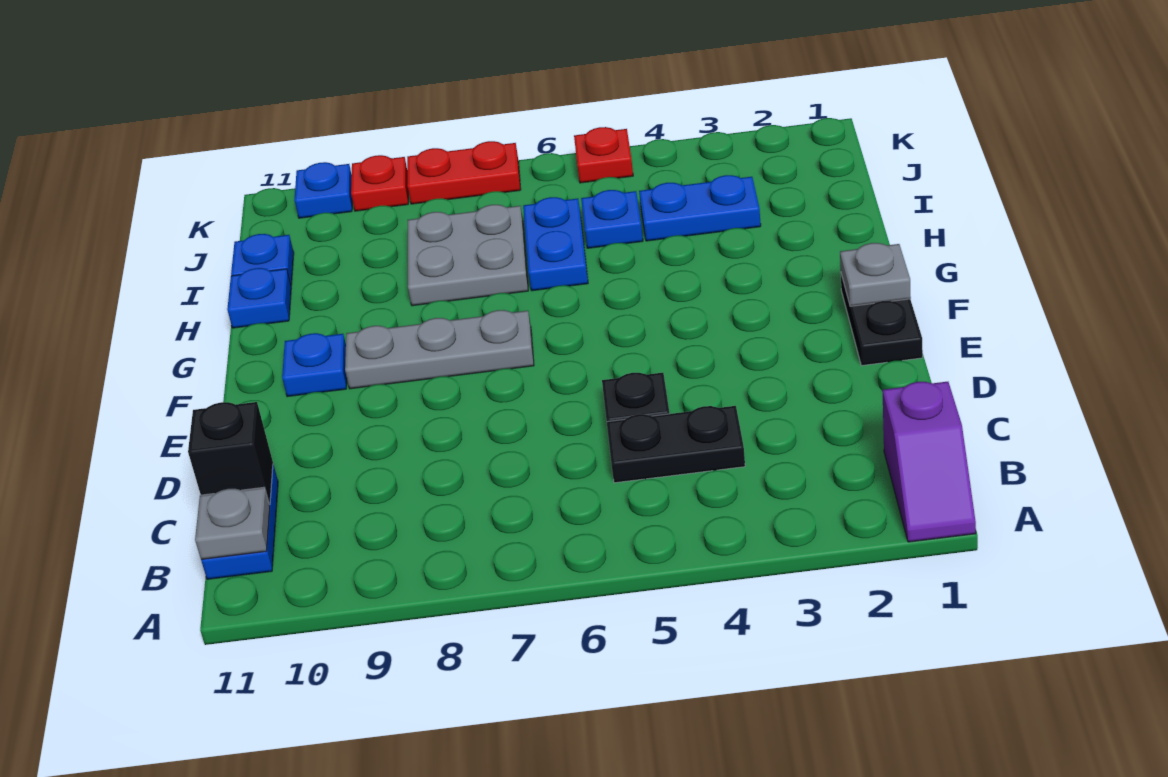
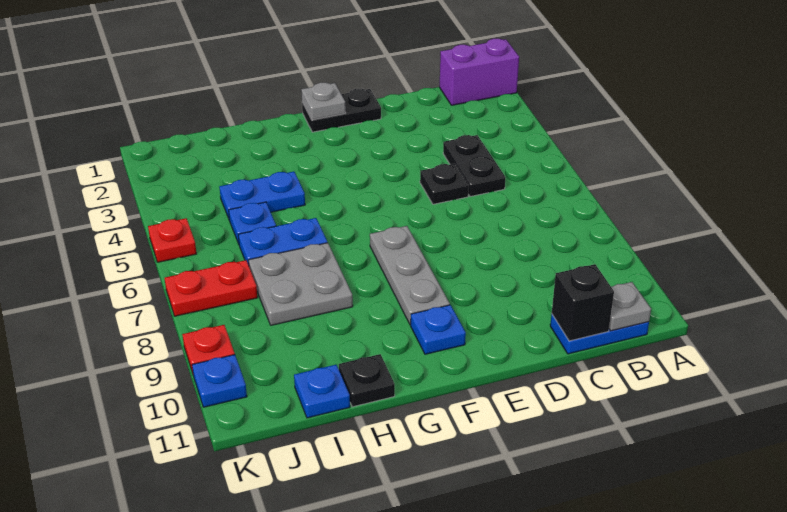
purple slope A1:B1 level 1 top B -> purple brick A1:B1 level 1
blue plate H11 level 1 -> black plate H11 level 1
blue plate I3:I4 level 1 -> blue plate H4:I4 level 1
red plate K7:K8 level 1 -> red plate J7:K7 level 1

